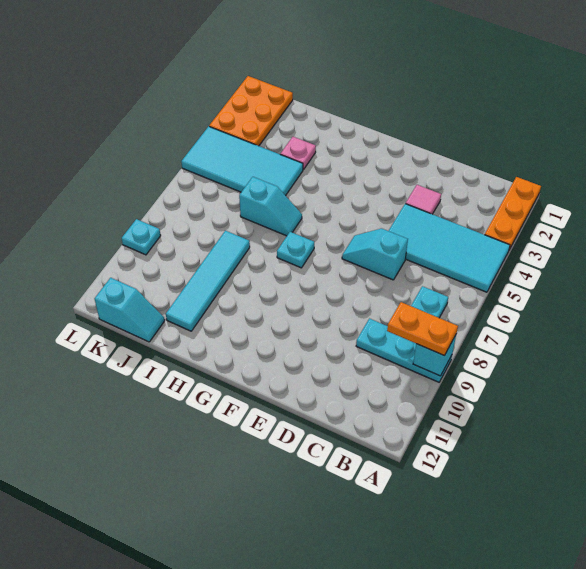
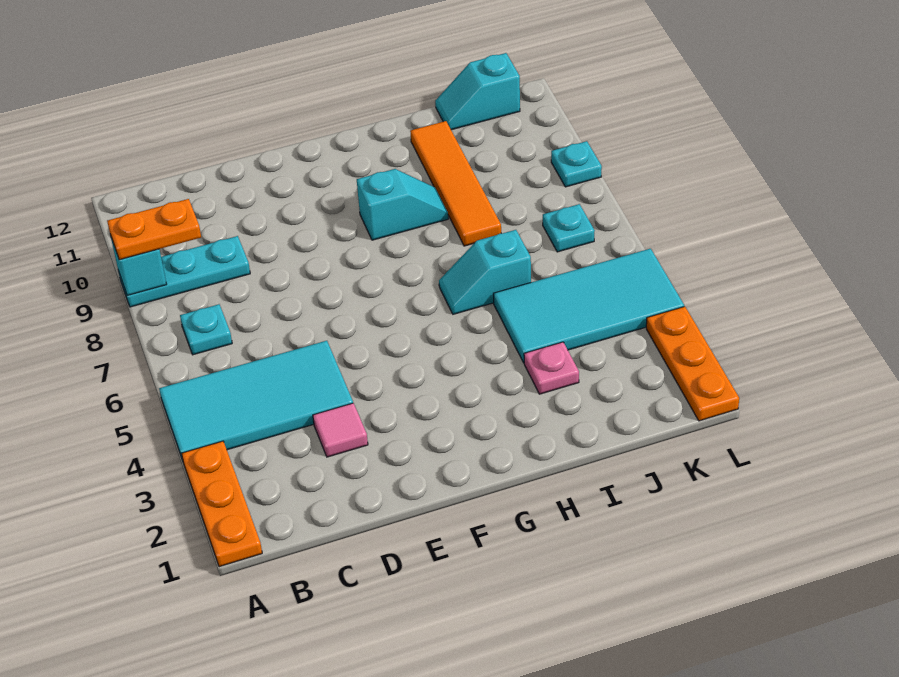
cyan slope D6:E6 level 1 top D -> cyan slope G9:H9 level 1 top G
cyan plate G7 level 1 -> cyan plate K7 level 1
cyan tile I8:I11 level 1 -> orange tile I8:I11 level 1
orange plate K1:L3 level 1 -> orange plate L1:L3 level 1

